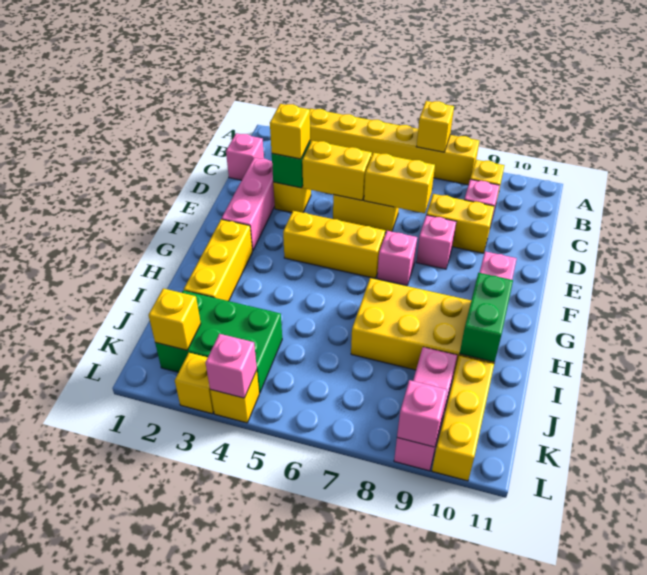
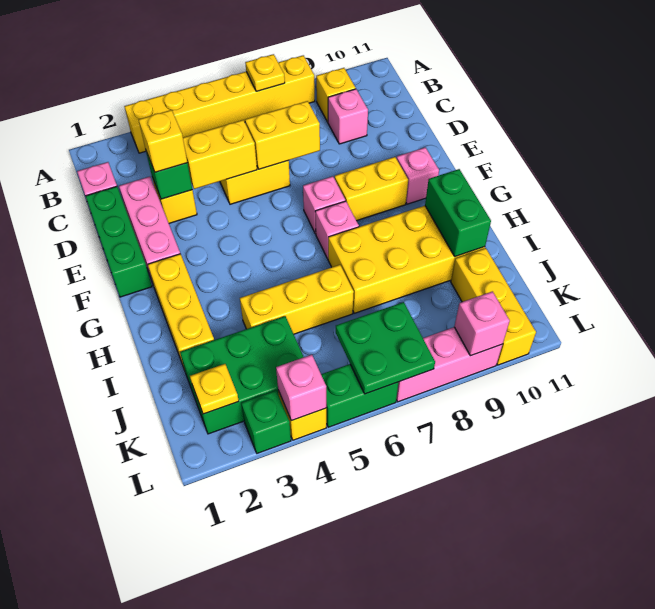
yellow brick A7 level 2 -> yellow plate A7 level 2
none -> green brick D1:F1 level 1
yellow brick D8:D9 level 1 -> yellow brick F8:F9 level 1
pink brick E8 level 1 -> pink brick G7 level 1
yellow brick F4:F6 level 1 -> yellow brick I4:I6 level 1
pink brick J9:L9 level 1 -> pink brick L7:L9 level 1
yellow brick K2 level 2 -> yellow plate K2 level 2
none -> green plate K6:L7 level 2
yellow brick L3 level 1 -> green brick L3 level 1
none -> green brick L5:L6 level 1

